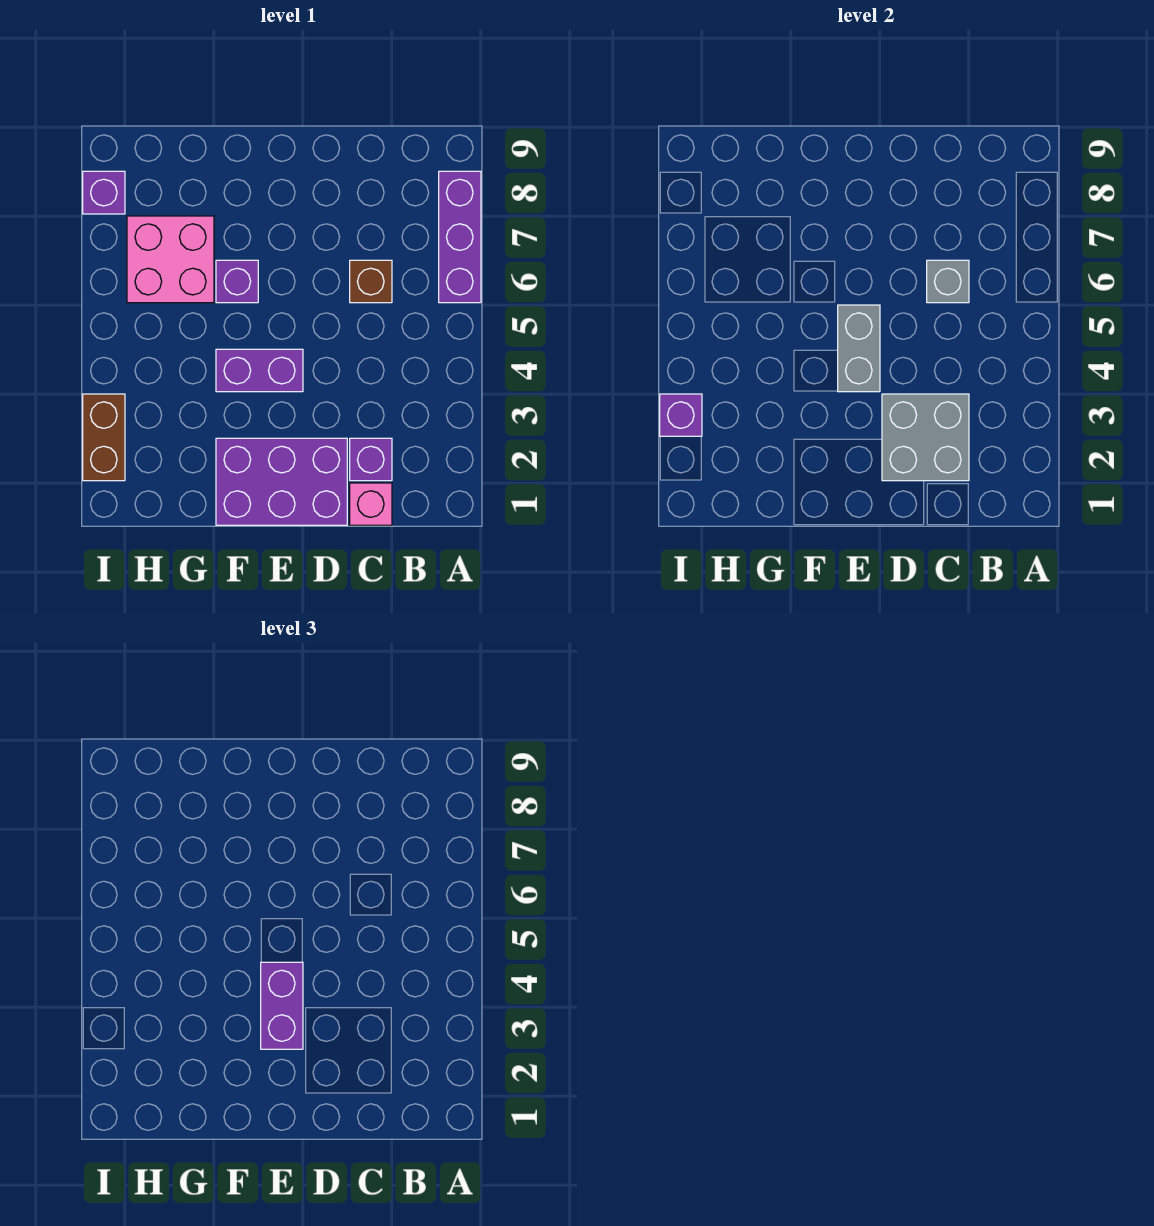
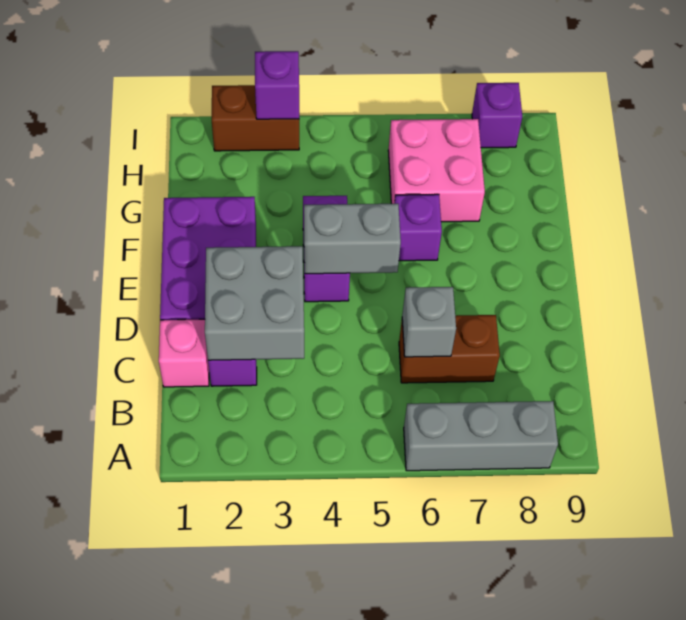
purple brick A6:A8 level 1 -> grey brick A6:A8 level 1
brown brick C6 level 1 -> brown brick C6:C7 level 1
purple brick E3:E4 level 3 -> none

